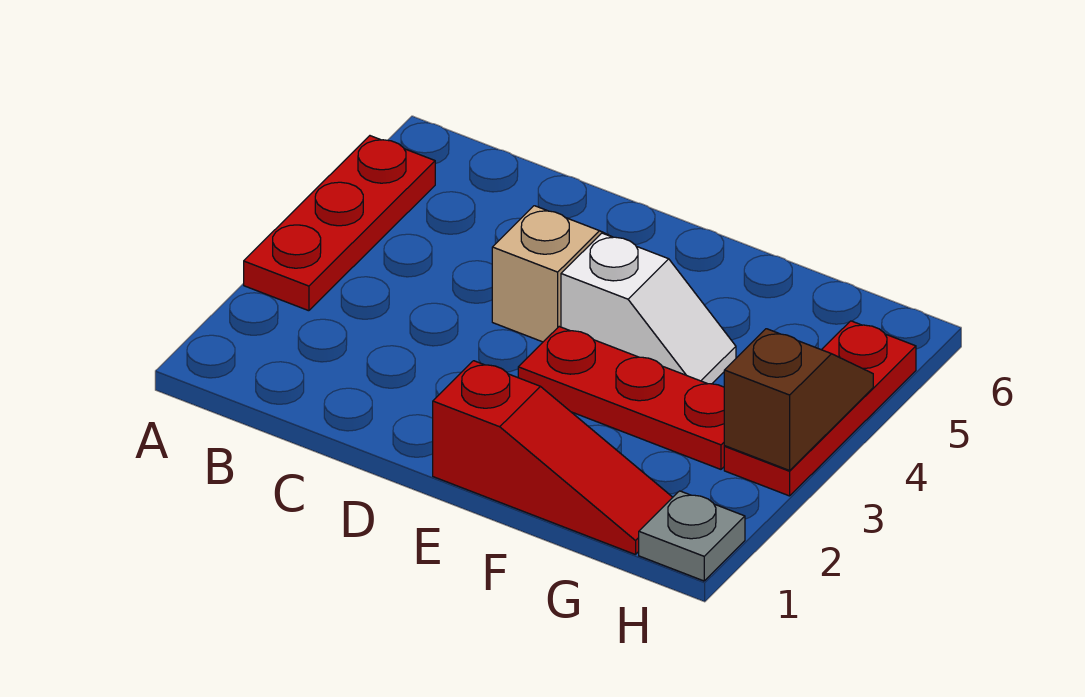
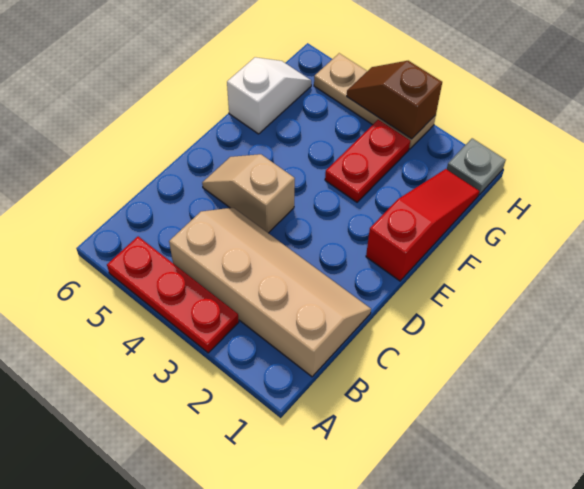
none -> tan slope B1:C4 level 1 top B
red plate E3:G3 level 1 -> red plate F3:G3 level 1
white slope E4:F4 level 1 top E -> white slope F6:G6 level 1 top F
red plate H3:H5 level 1 -> tan plate H3:H5 level 1

